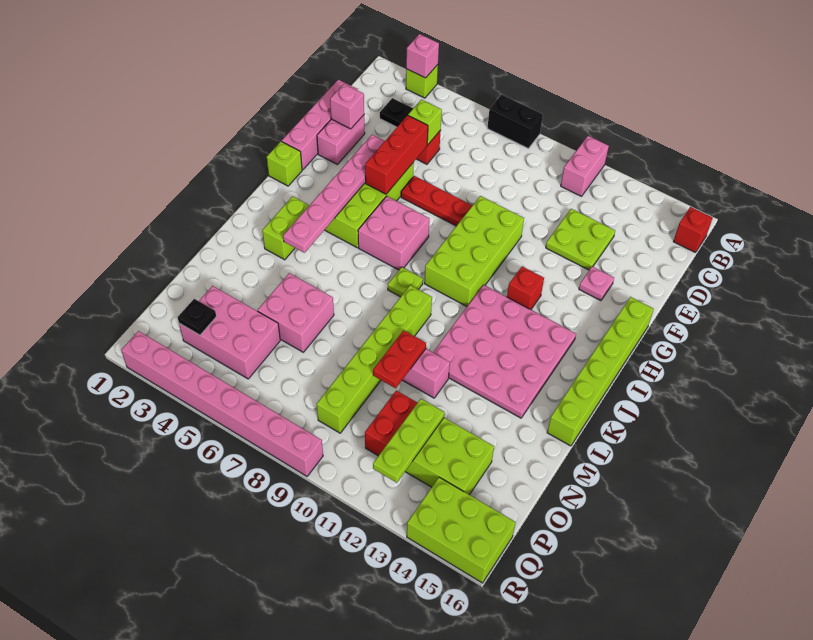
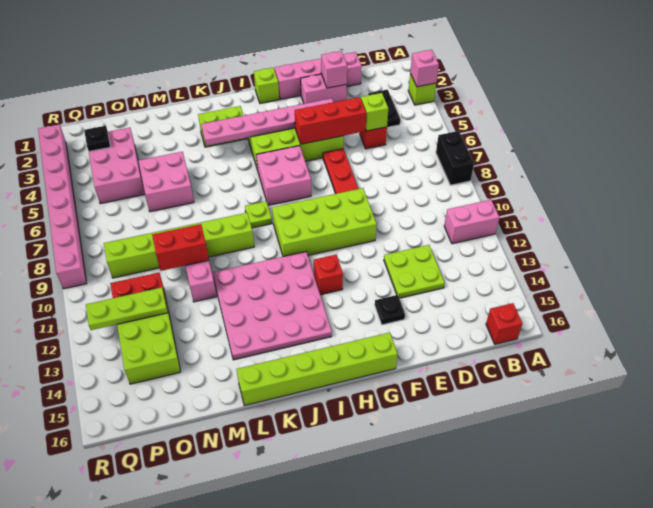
pink plate F14 level 1 -> black plate F14 level 1
red plate M10:N10 level 2 -> red brick M10:N10 level 2
lime brick Q14:R16 level 1 -> none

